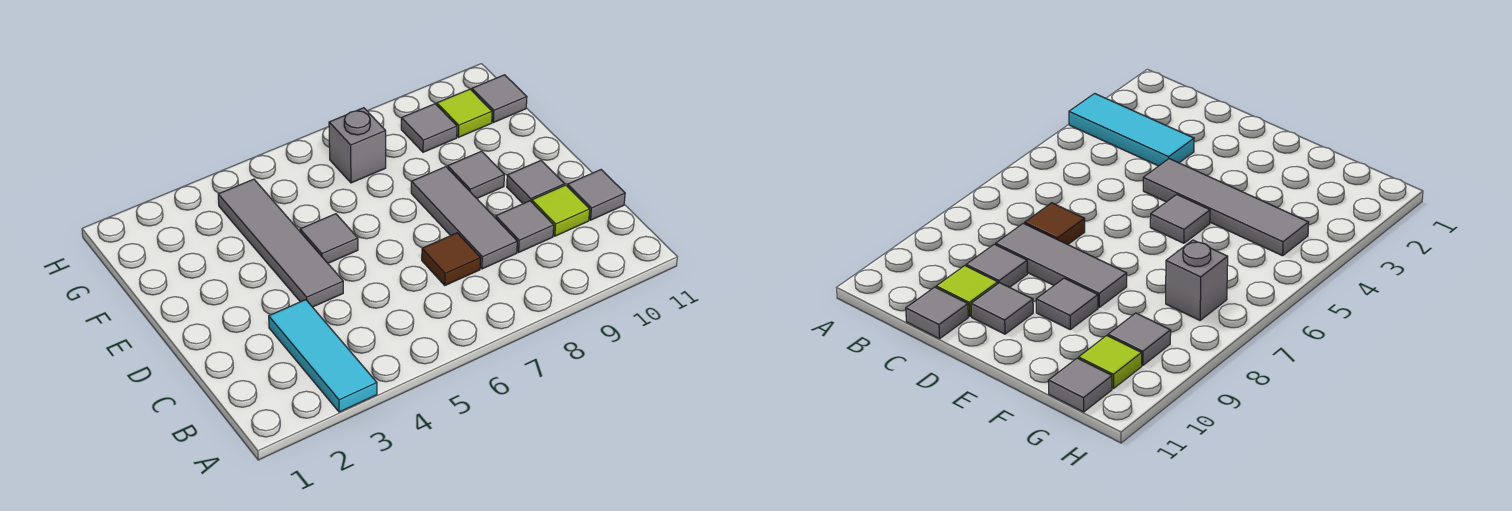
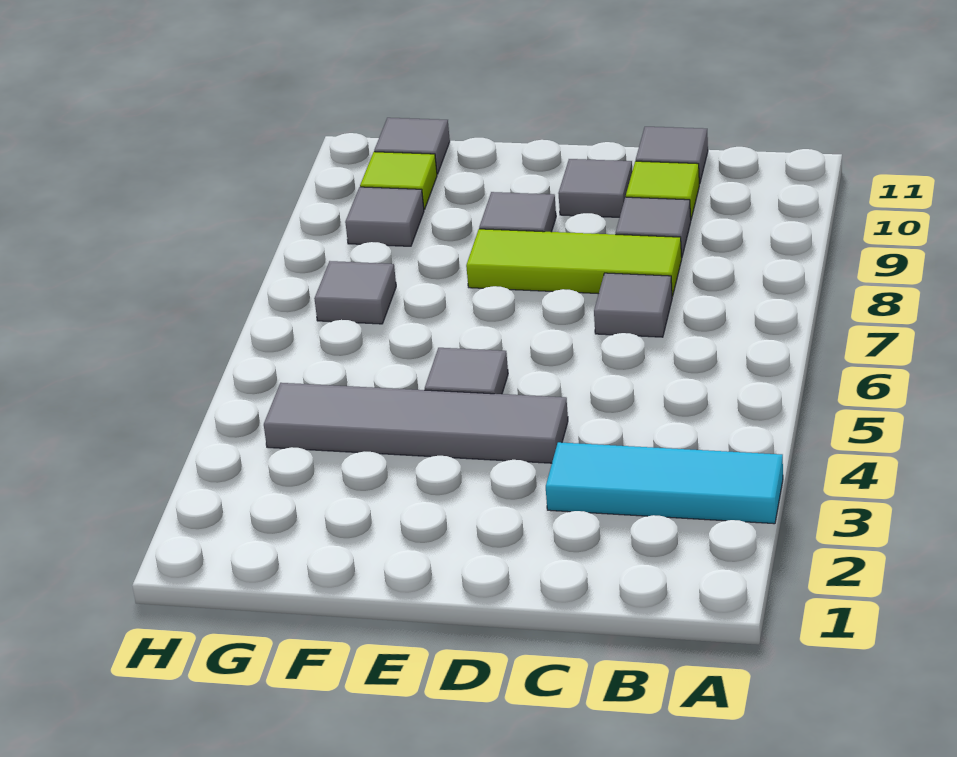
brown tile C7 level 1 -> grey tile C7 level 1
grey tile C8:E8 level 1 -> lime tile C8:E8 level 1
grey brick G7 level 1 -> grey tile G7 level 1

